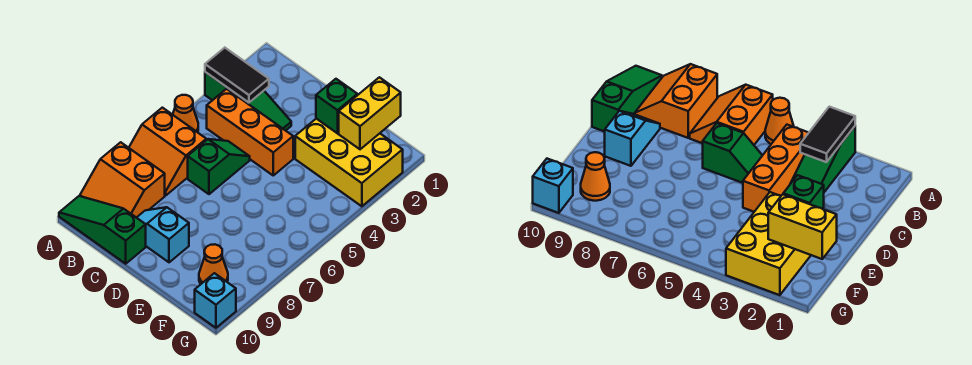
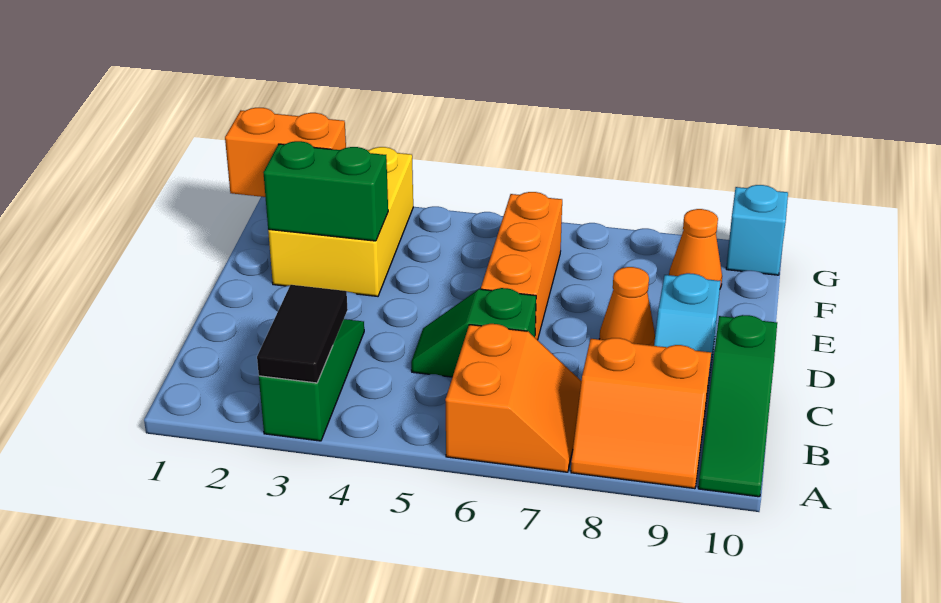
orange cone A5 level 1 -> orange cone D8 level 1
orange slope A8:B9 level 1 top 8 -> orange slope A8:B9 level 1 top B
orange brick B4:D4 level 1 -> orange brick D6:F6 level 1
green brick E2 level 2 -> green brick E2:E3 level 2
yellow brick F1:F2 level 2 -> orange brick F1:F2 level 2

